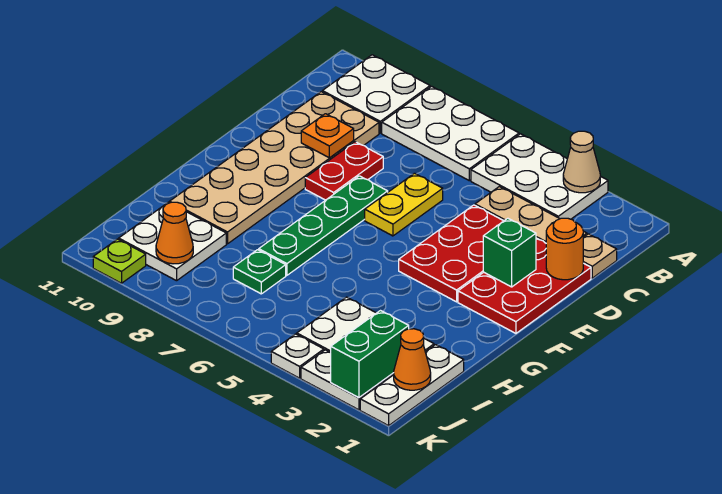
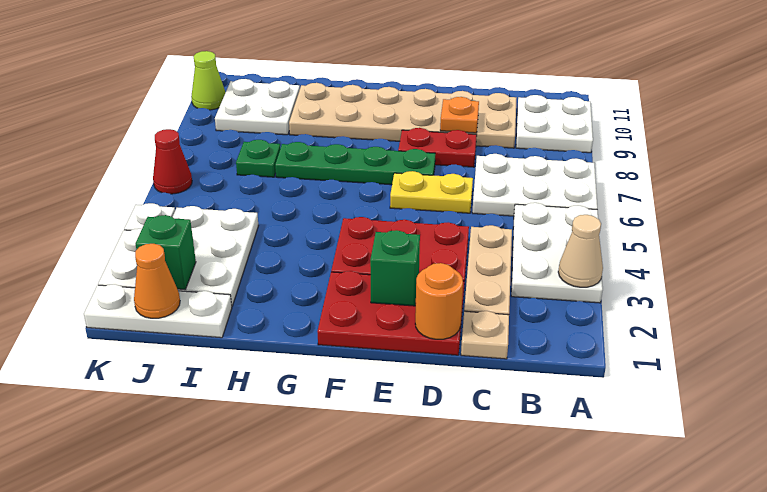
white plate A6:B8 level 1 -> white plate A6:C7 level 1
green brick J2:K2 level 2 -> green brick J2 level 2
orange cone J9 level 2 -> none
none -> red cone K6 level 1
lime plate K10 level 1 -> lime cone K10 level 1

